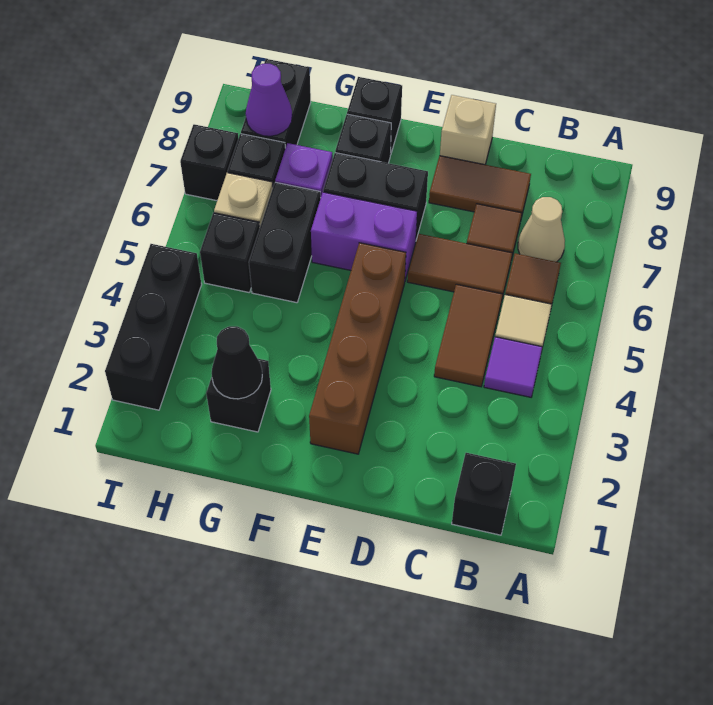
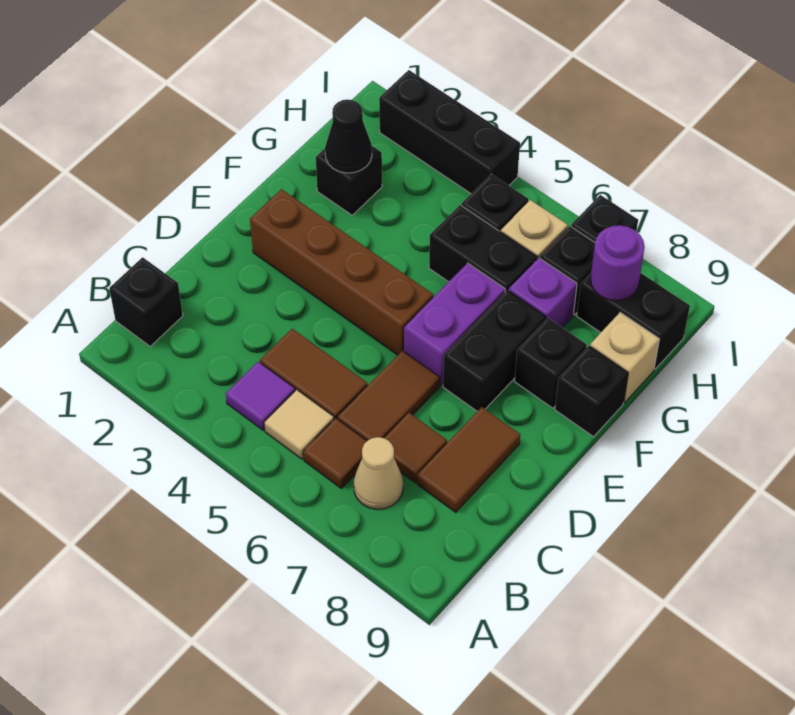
tan brick D9 level 1 -> tan brick G9 level 1
purple cone H8 level 2 -> purple round brick H8 level 2

